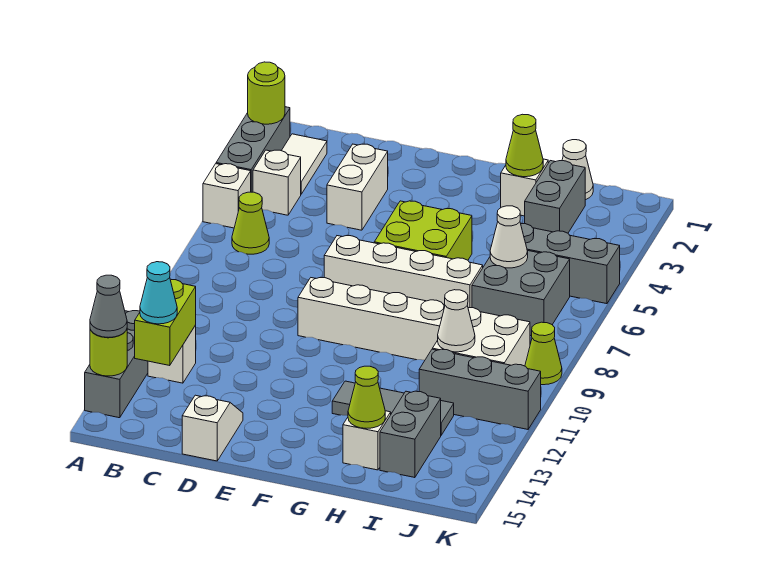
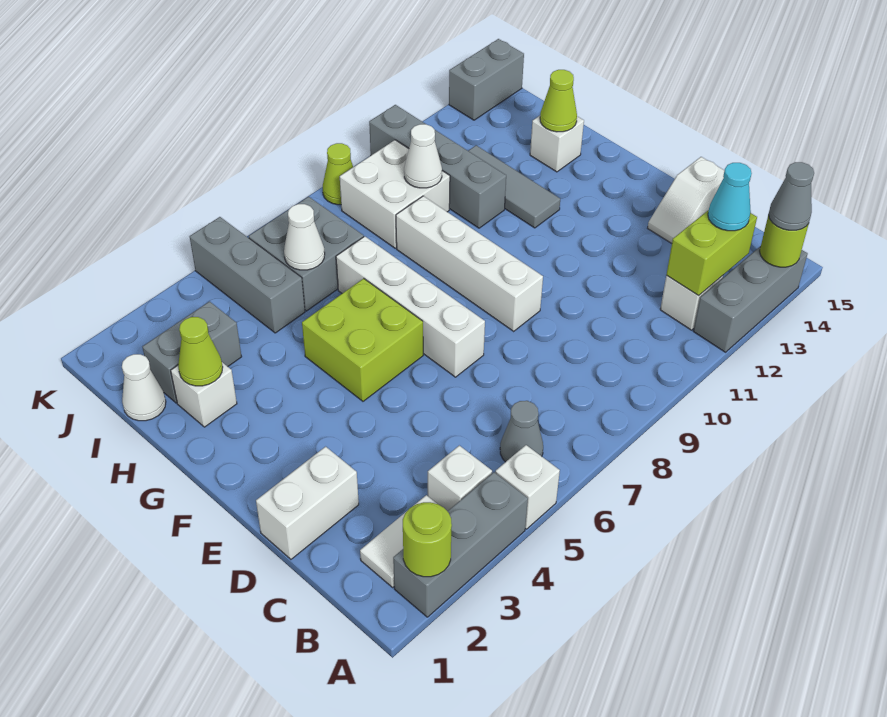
lime cone B6 level 1 -> grey cone B6 level 1
white brick D3:D4 level 1 -> white brick D1:D2 level 1
grey brick I11:K11 level 1 -> grey brick H11:K11 level 1
grey brick I13:I14 level 1 -> grey brick K14:K15 level 1

